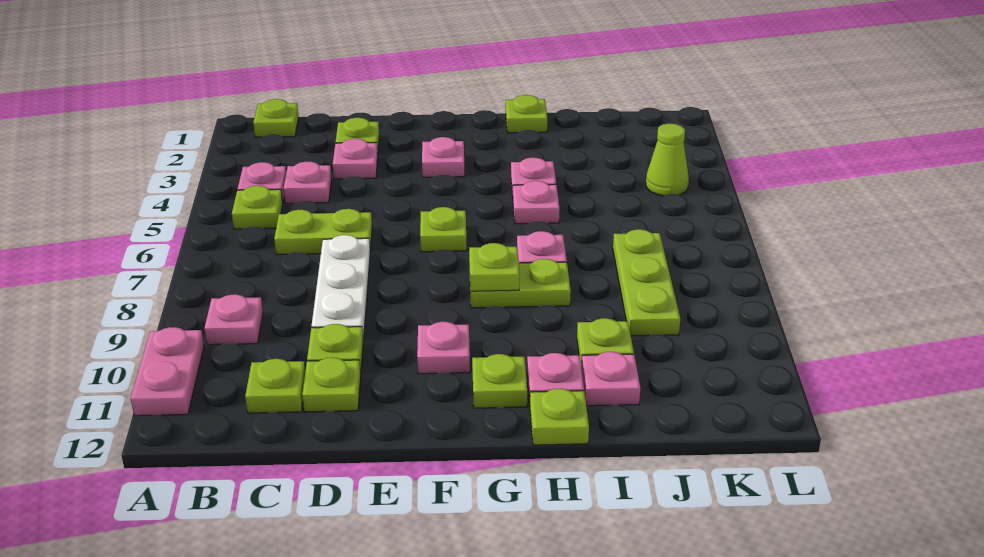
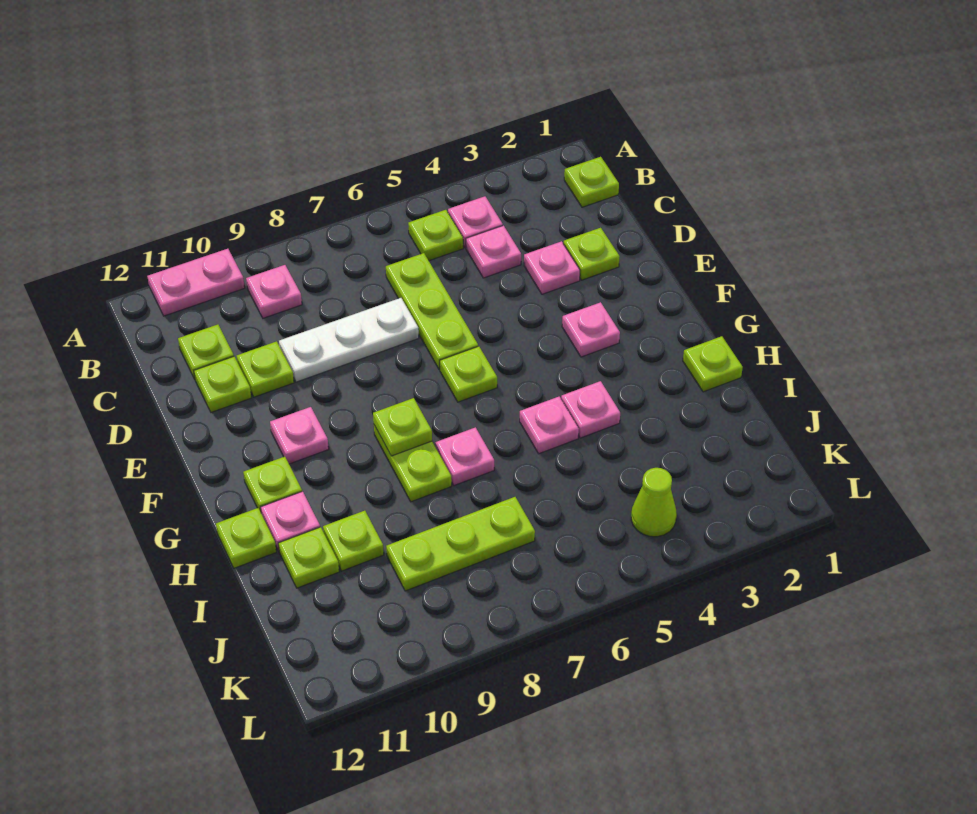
lime plate C6:D6 level 1 -> lime plate C6:E6 level 1
pink plate I11 level 1 -> lime plate I11 level 1

